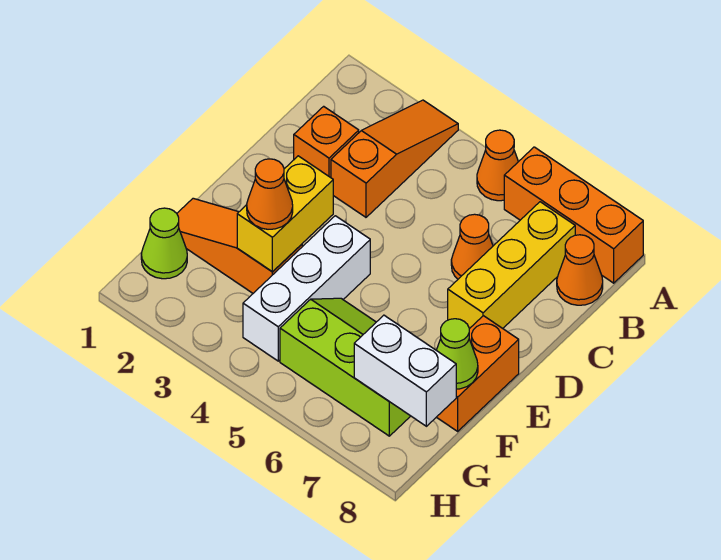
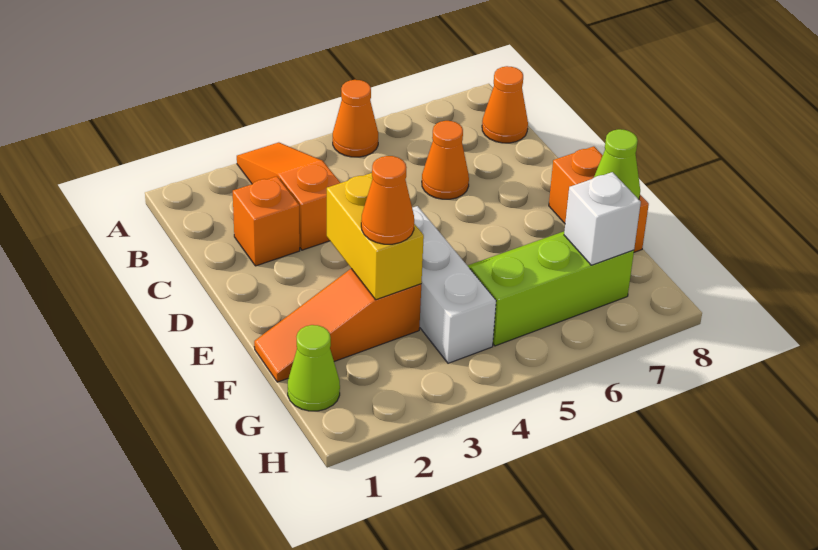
orange brick A6:A8 level 1 -> none
yellow brick B7:D7 level 1 -> none
white brick G7:G8 level 2 -> white brick G7 level 2

